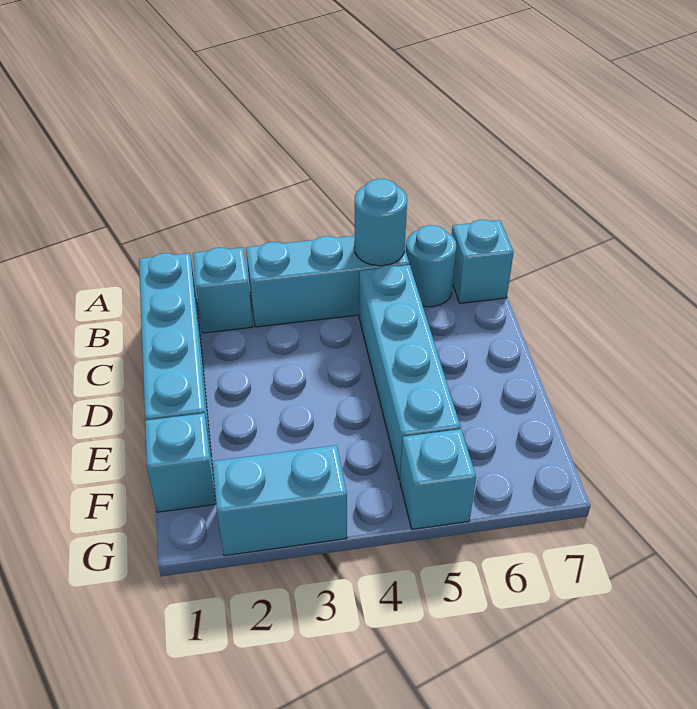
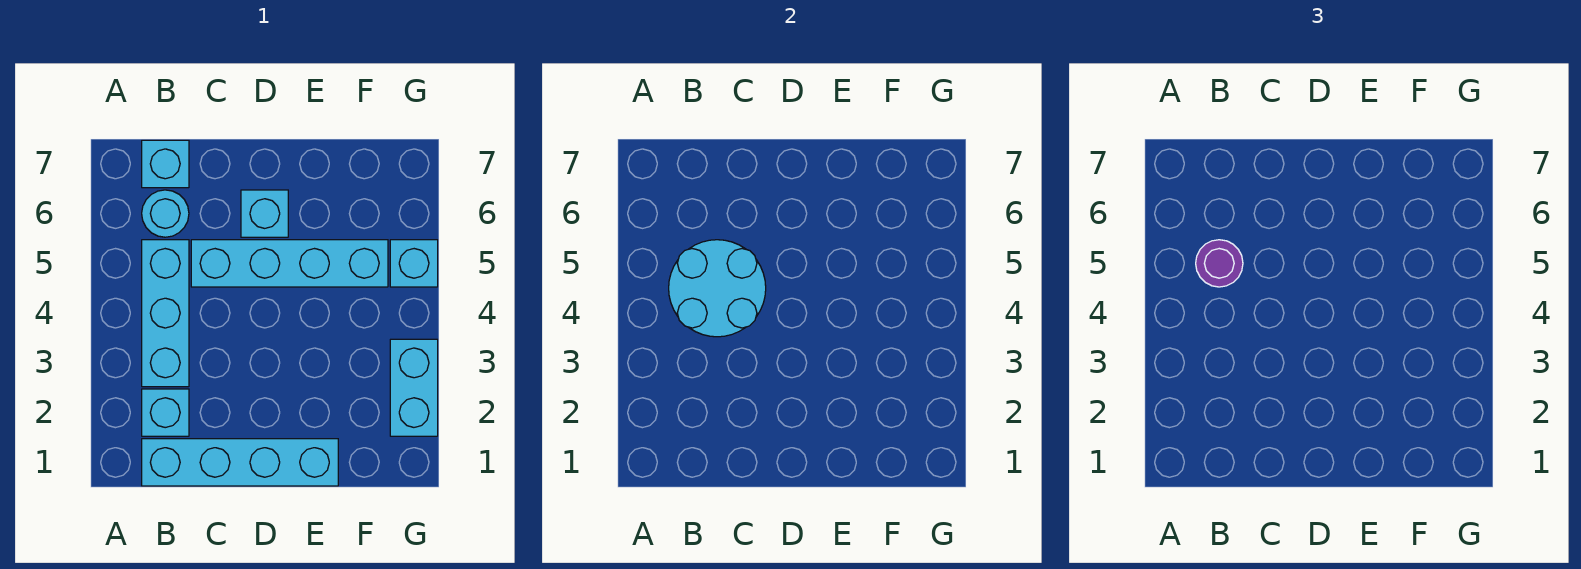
cyan round brick B5 level 2 -> cyan round brick B4:C5 level 2
none -> purple round brick B5 level 3
cyan brick F1 level 1 -> cyan brick D6 level 1

